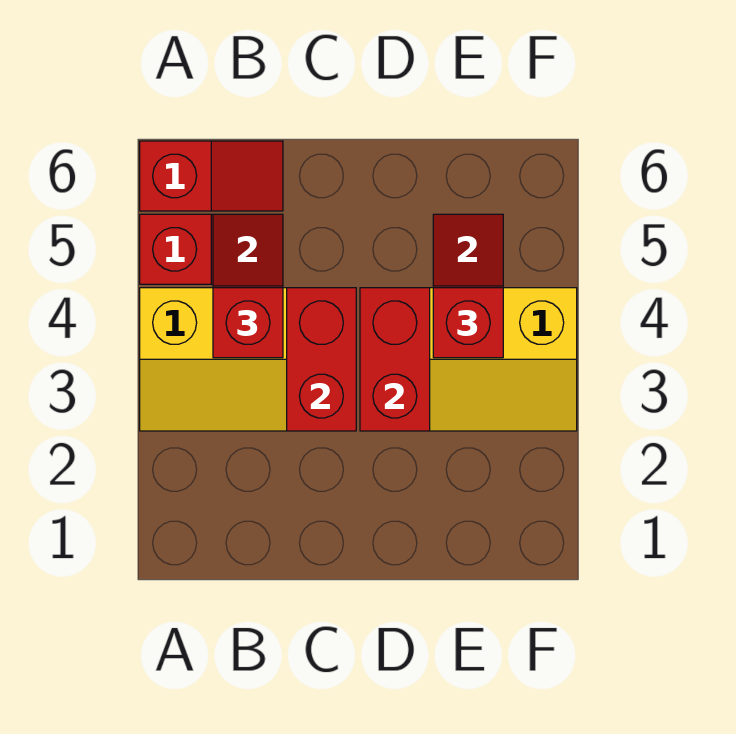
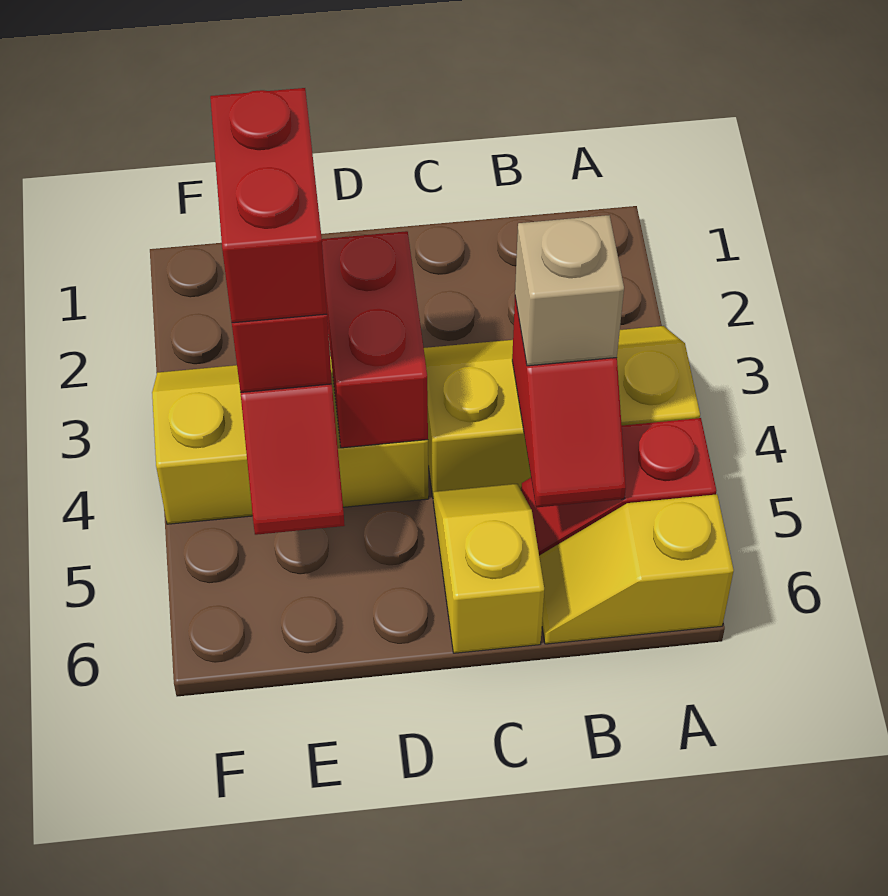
red slope A6:B6 level 1 top A -> yellow slope A6:B6 level 1 top A
red brick B4 level 3 -> tan brick B4 level 3
red brick C3:C4 level 2 -> red brick E3:E4 level 4
none -> yellow slope C5:C6 level 1 top 6

